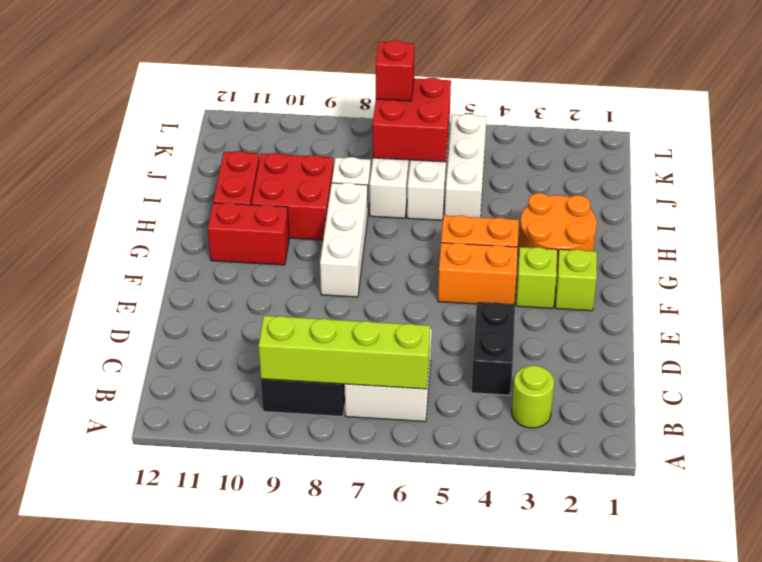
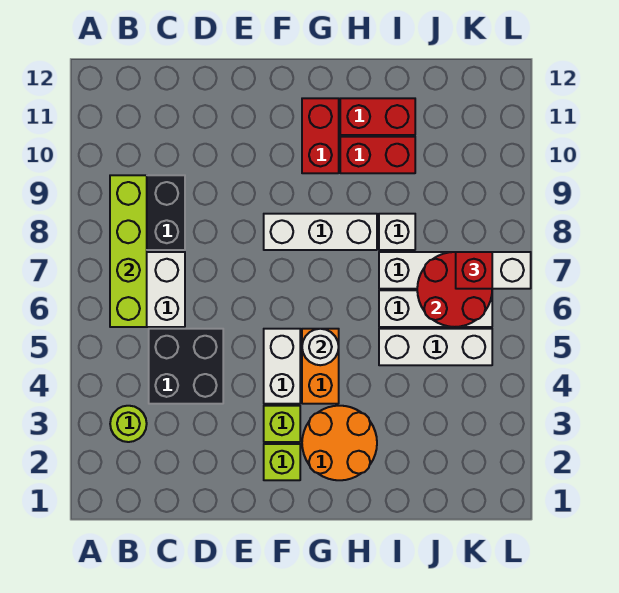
black brick C4:D4 level 1 -> black brick C4:D5 level 1
orange brick F4:F5 level 1 -> white brick F4:F5 level 1
none -> white round brick G5 level 2
red brick H9:I10 level 1 -> red brick H10:I10 level 1
red brick J6:K7 level 2 -> red round brick J6:K7 level 2

